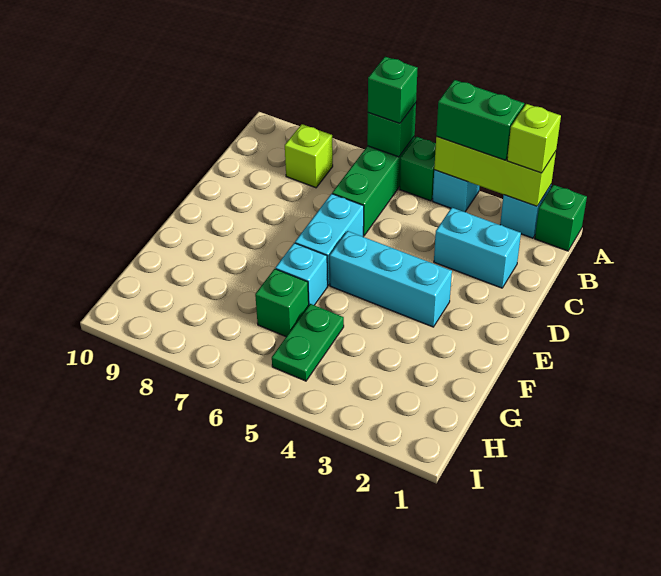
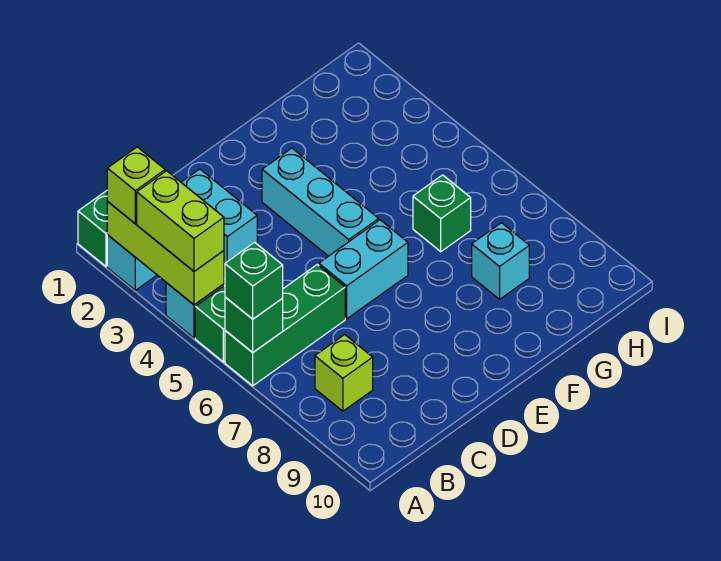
green brick A3:A4 level 3 -> lime brick A3:A4 level 3
cyan brick F6 level 1 -> cyan brick G8 level 1
green plate G5:H5 level 1 -> none

